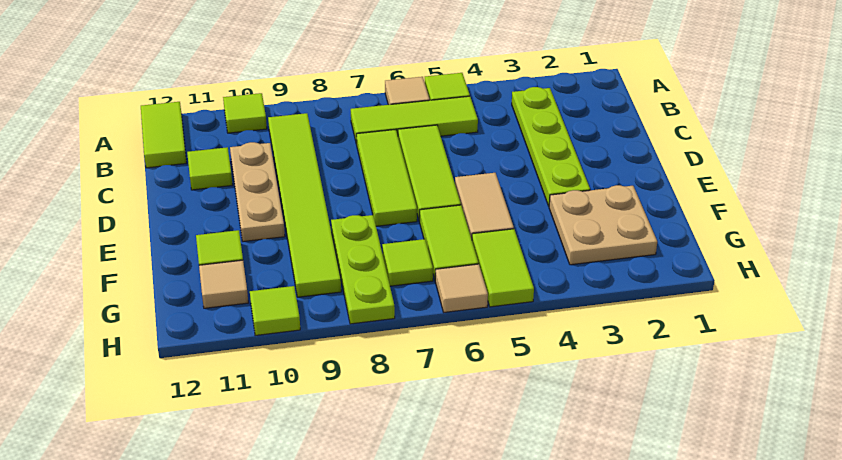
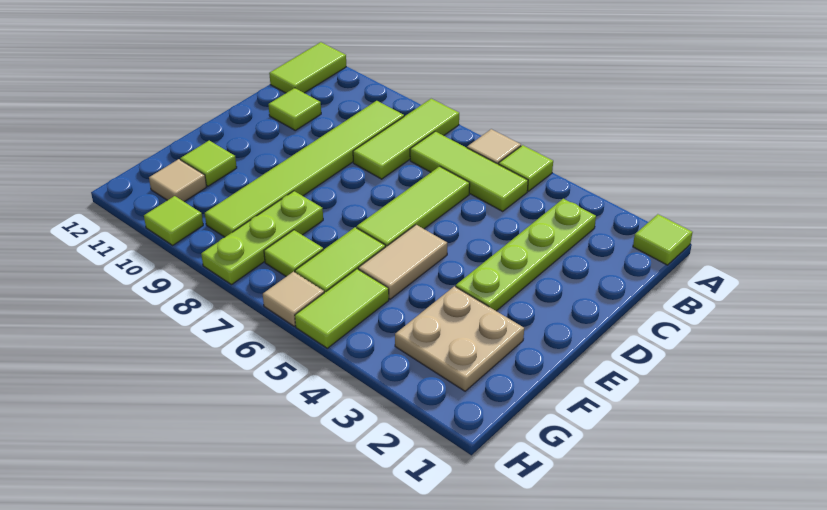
lime tile A10 level 1 -> lime tile A1 level 1
lime tile C7:E7 level 1 -> lime tile A8:C8 level 1
tan plate C10:E10 level 1 -> none

